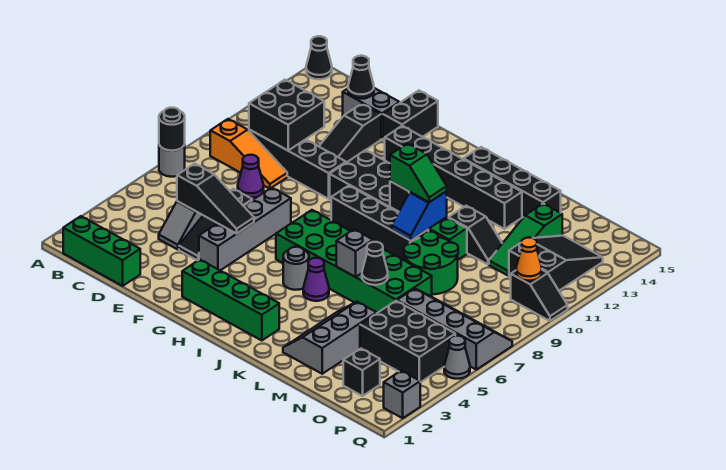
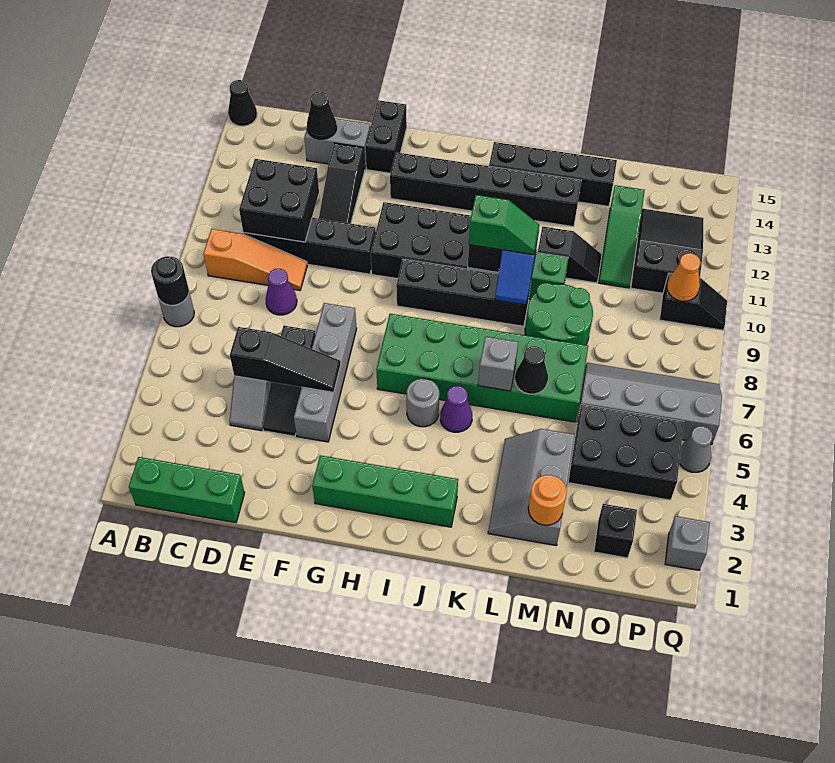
none -> orange round brick M2 level 2

